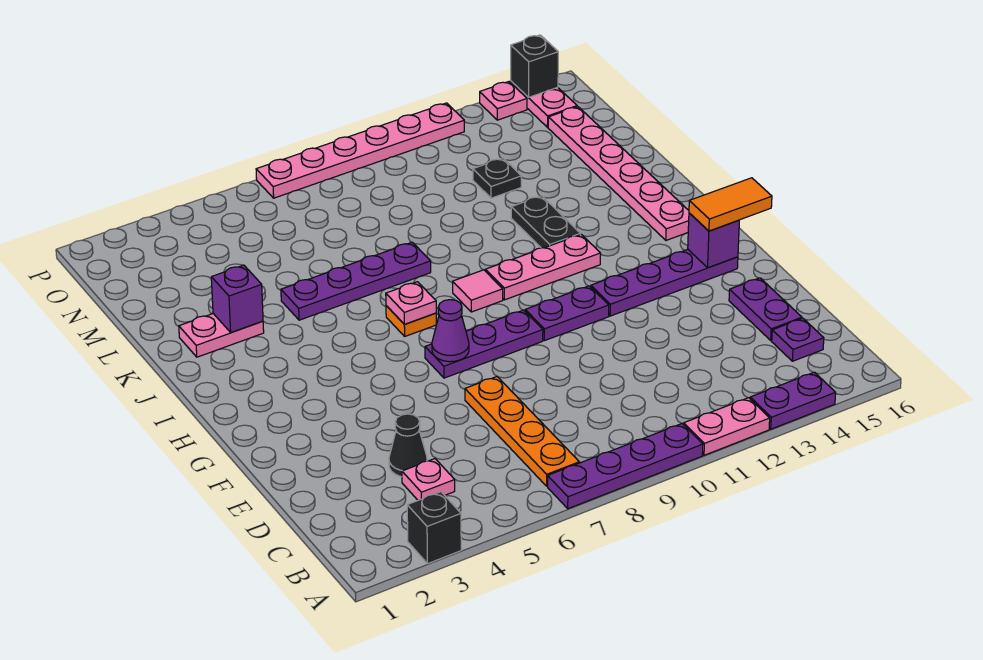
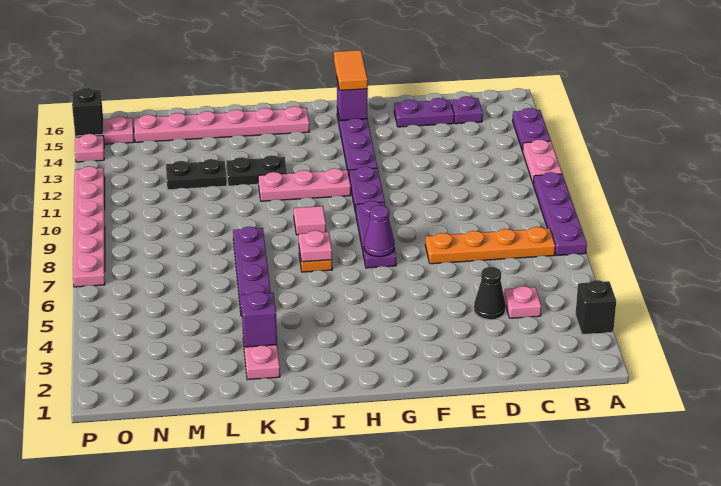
pink plate I10:I12 level 1 -> pink plate H11:J11 level 1
black plate M12 level 1 -> black plate L12:M12 level 1

